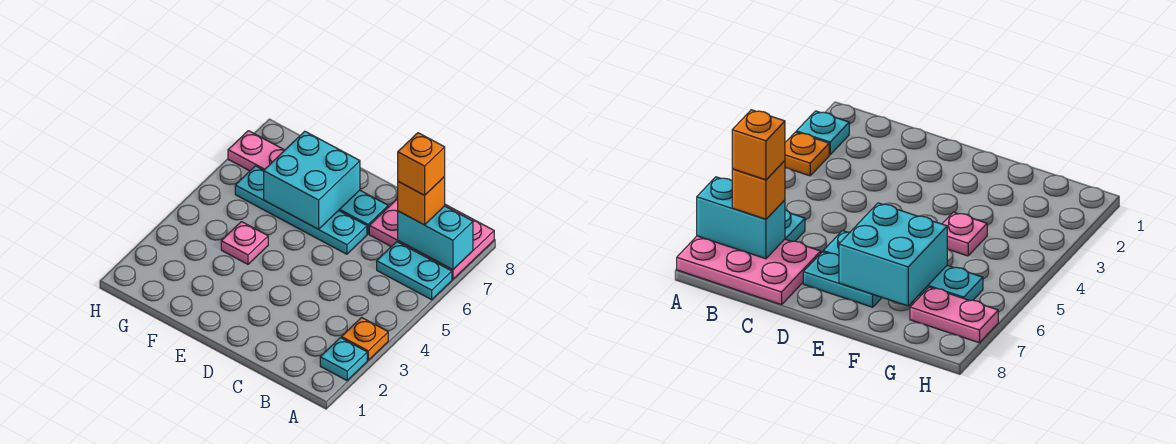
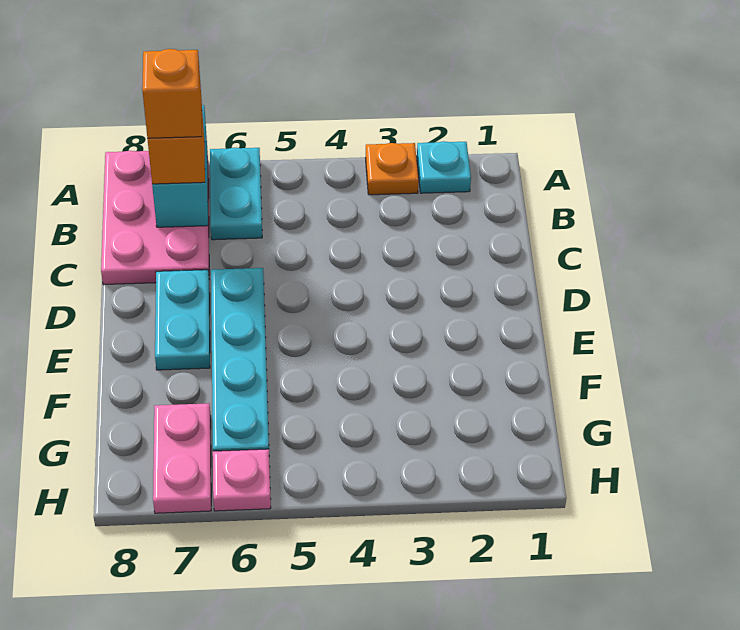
cyan brick E6:F7 level 2 -> none
pink plate F4 level 1 -> pink plate H6 level 1

